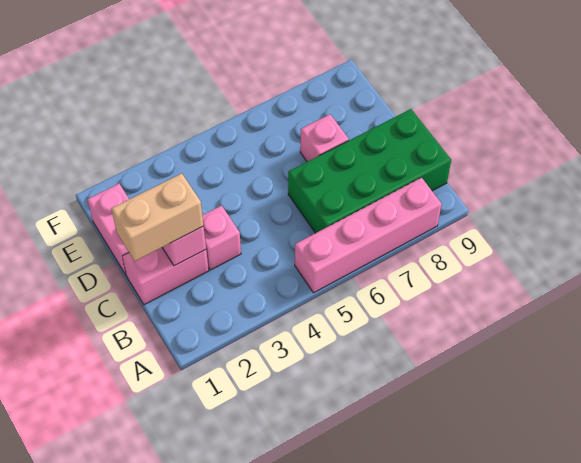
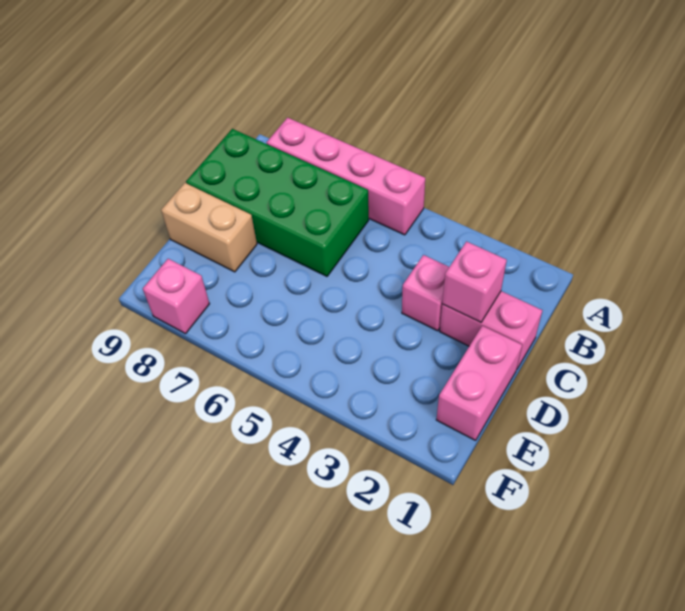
tan brick C1:C2 level 3 -> tan brick D8:D9 level 1
pink brick D7 level 1 -> pink brick F8 level 1

